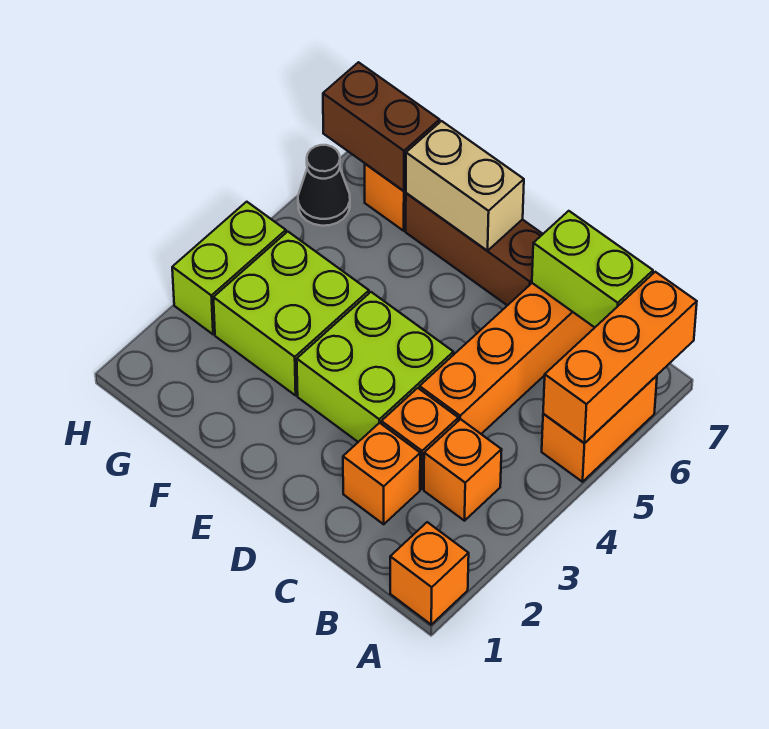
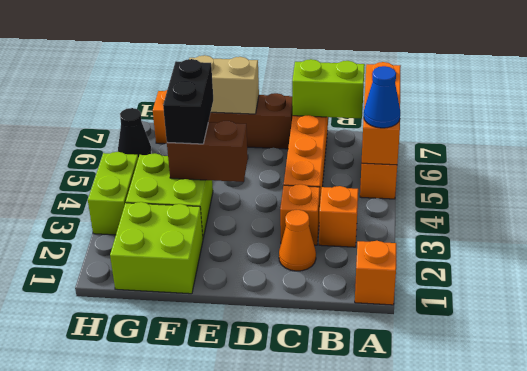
none -> blue cone A5 level 3
orange brick C2 level 1 -> orange cone C2 level 1
lime brick D3:E4 level 1 -> lime brick F1:G2 level 1
none -> black brick F4:F5 level 3
brown brick G7:H7 level 2 -> brown brick E4:F4 level 2

